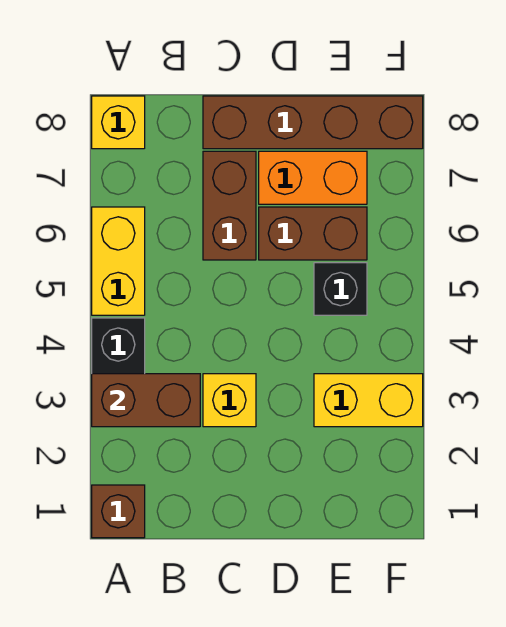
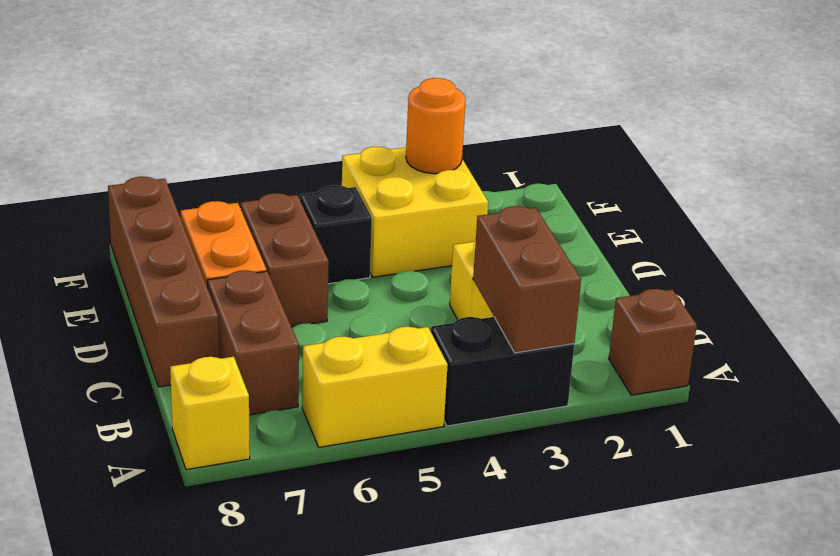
brown brick C6:C7 level 1 -> brown brick B7:C7 level 1
yellow brick E3:F3 level 1 -> yellow brick E3:F4 level 1
none -> orange round brick F3 level 2

